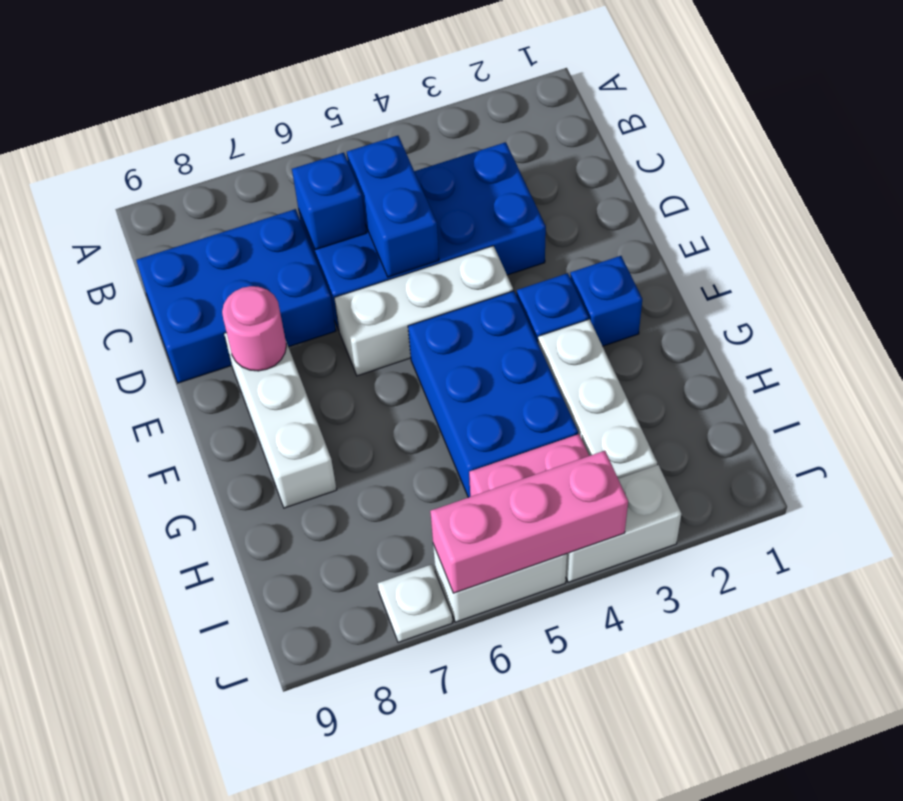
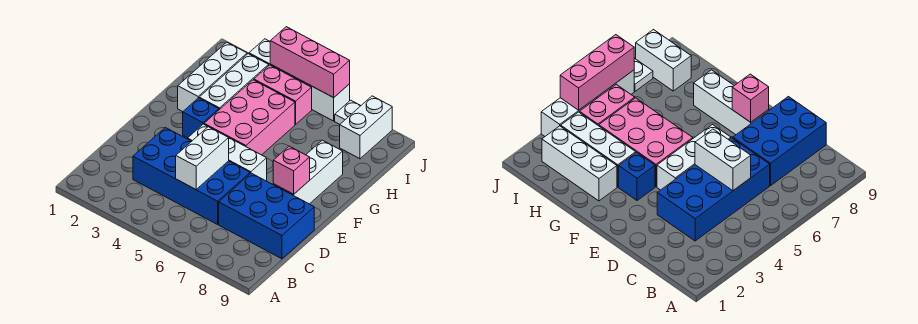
blue brick C5:D5 level 2 -> white brick C5:D5 level 2
blue brick C6 level 2 -> none
pink round brick E8 level 2 -> pink brick E8 level 2
blue brick F2 level 1 -> none
blue brick F4:H5 level 1 -> pink brick F4:H5 level 1
none -> white brick G2:I2 level 1
none -> white brick I8:J8 level 1

